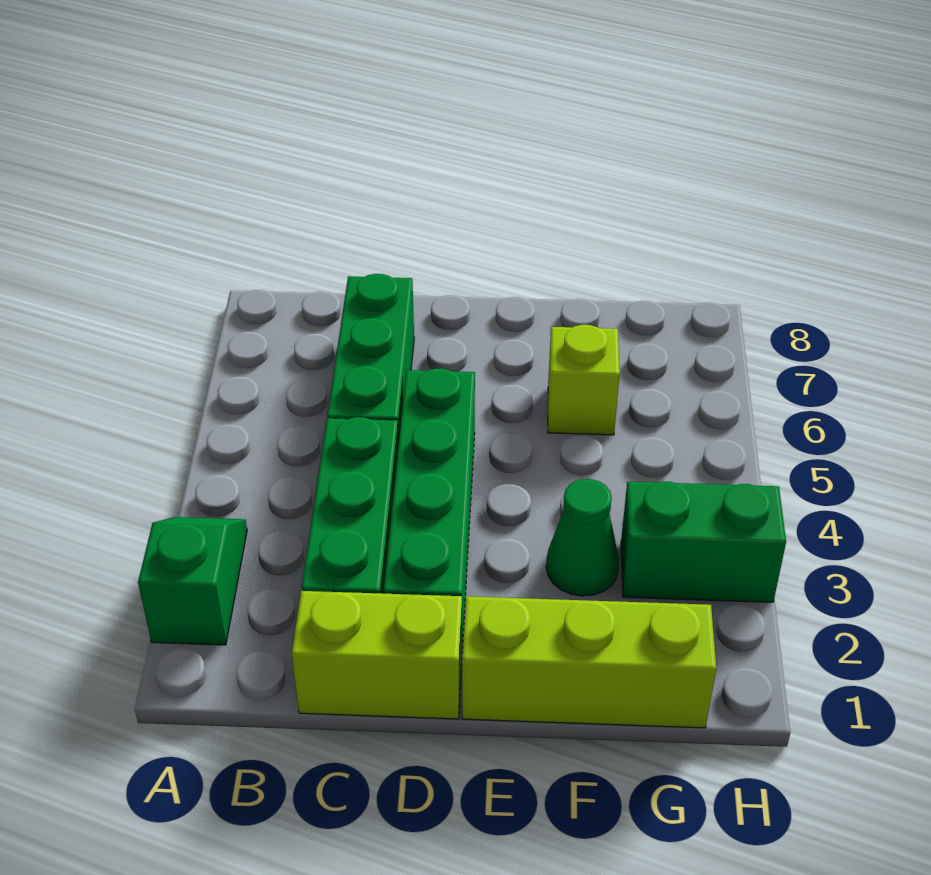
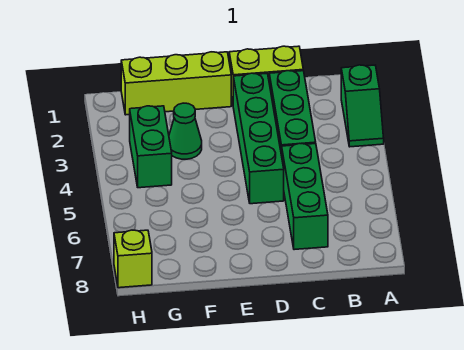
lime brick F6 level 1 -> lime brick H8 level 1
green brick G3:H3 level 1 -> green brick G3:G4 level 1

